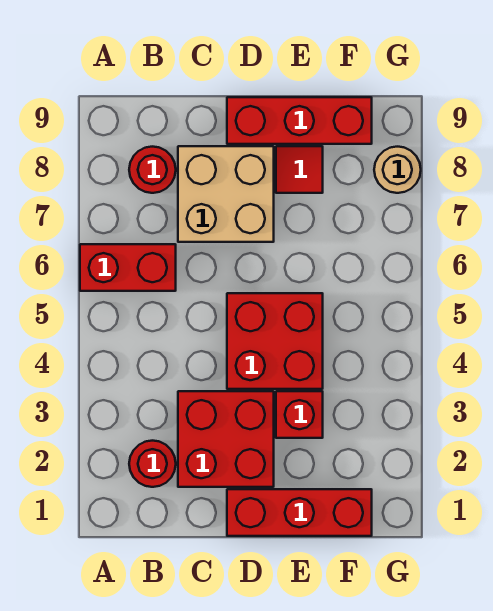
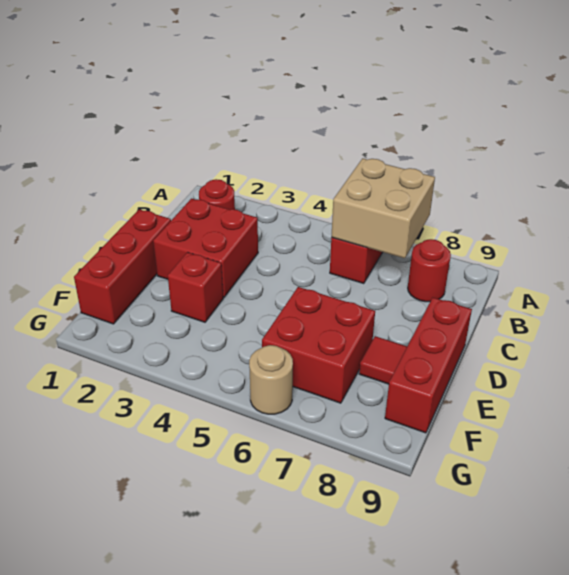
tan brick C7:D8 level 1 -> tan brick A6:B7 level 2
red brick D4:E5 level 1 -> red brick E6:F7 level 1
tan round brick G8 level 1 -> tan round brick G6 level 1

